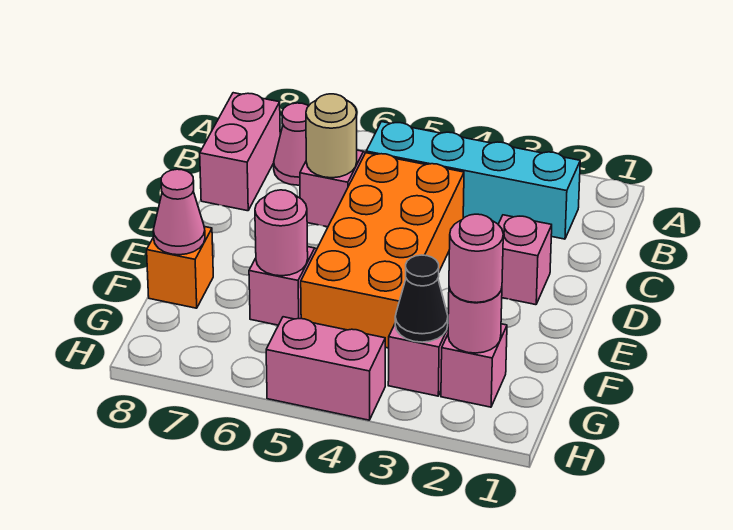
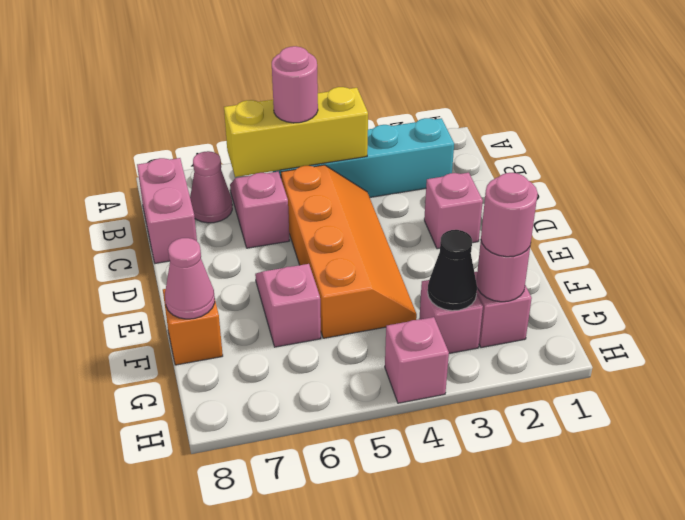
none -> yellow brick B4:B6 level 2
orange brick C4:F5 level 1 -> orange slope C4:F5 level 1 top 5
tan round brick C6 level 2 -> none
pink round brick F6 level 2 -> pink round brick B5 level 3
pink brick H4:H5 level 1 -> pink brick H4 level 1

